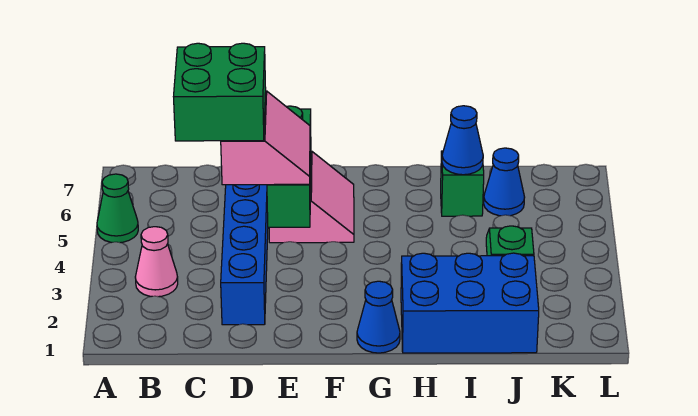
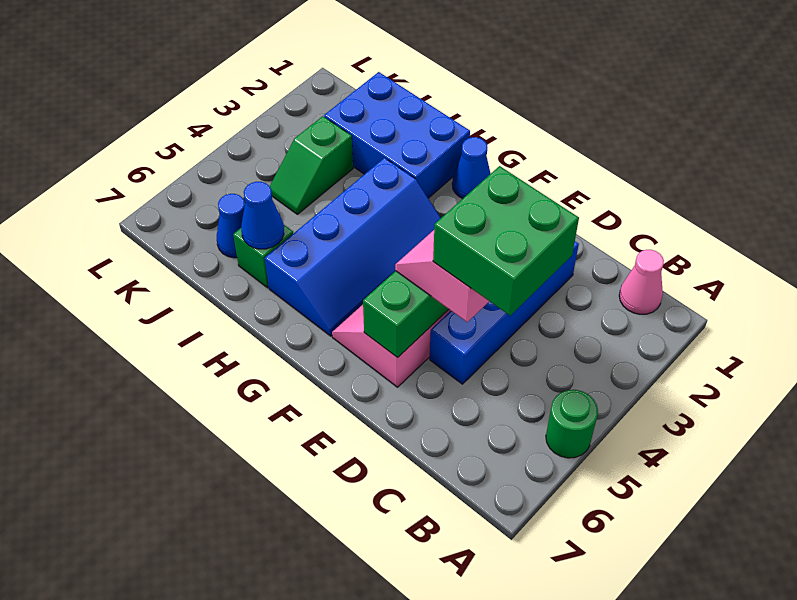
green cone A5 level 1 -> green round brick A5 level 1
pink cone B3 level 1 -> pink cone B1 level 1
none -> blue slope G3:H6 level 1 top H

